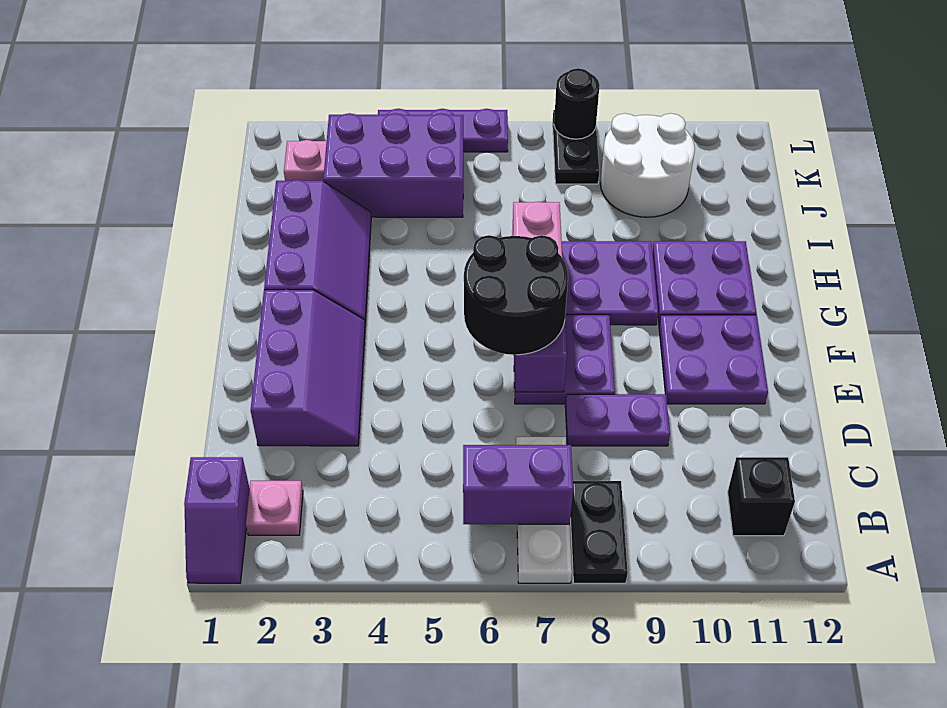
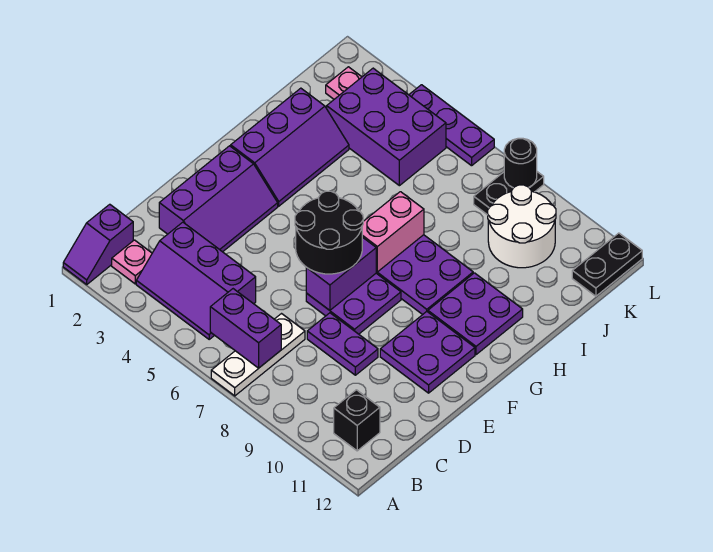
black plate A8:B8 level 1 -> black plate K12:L12 level 1
none -> purple slope B3:C5 level 1 top C

